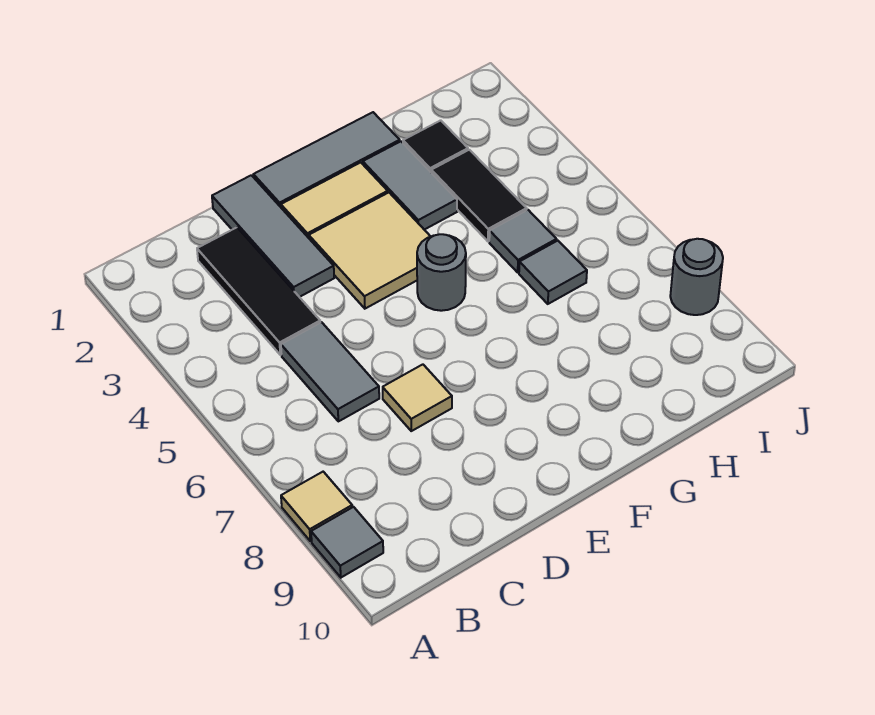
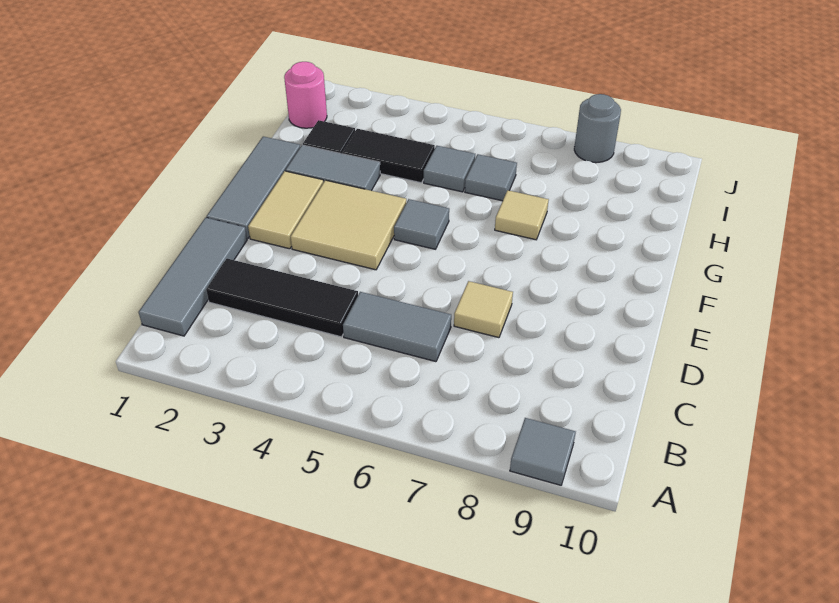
tan tile A8 level 1 -> tan tile G7 level 1
grey tile D1:D3 level 1 -> grey tile B1:D1 level 1
grey round brick F5 level 1 -> grey tile F5 level 1
none -> pink round brick I1 level 1

